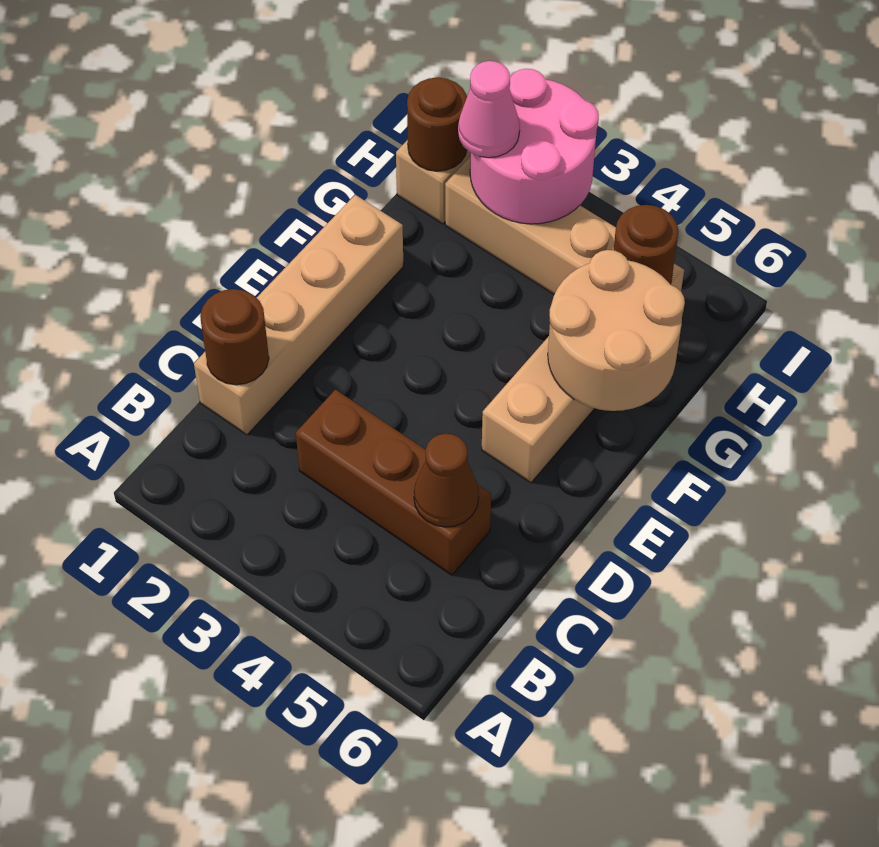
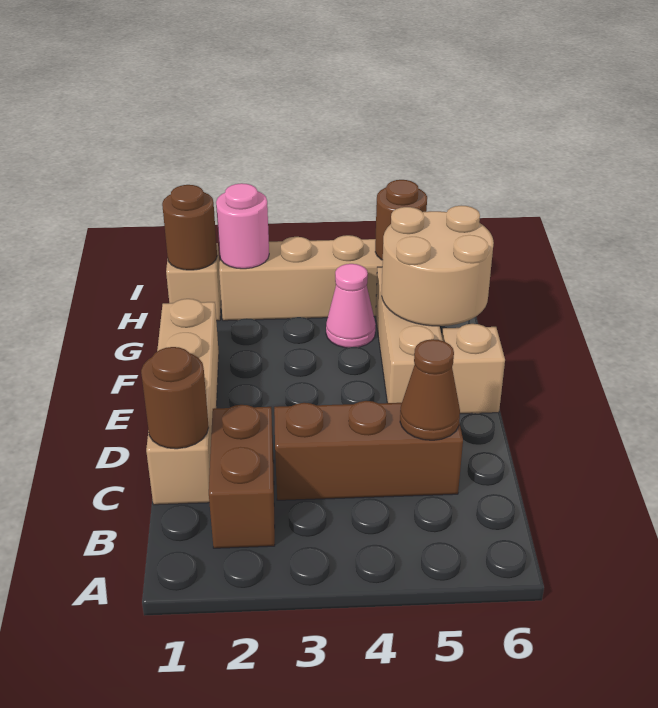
none -> brown brick B2:C2 level 1
none -> tan brick E6 level 1
pink round brick H2:I3 level 2 -> pink round brick H2 level 2
pink cone H2 level 3 -> pink cone G4 level 1

